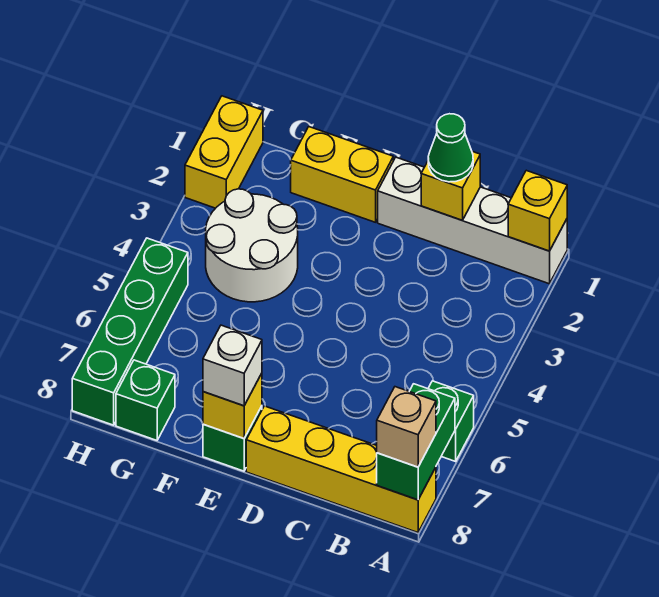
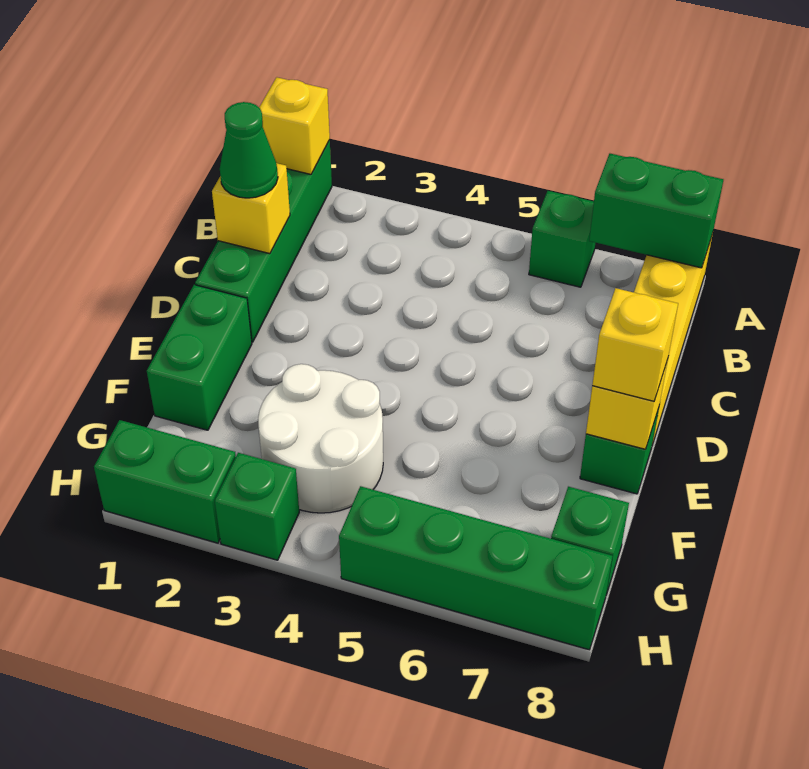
white brick A1:D1 level 1 -> green brick A1:D1 level 1
tan brick A8 level 3 -> none
yellow brick E1:F1 level 1 -> green brick E1:F1 level 1
white brick E8 level 3 -> yellow brick E8 level 3
yellow brick H1:H2 level 1 -> green brick H1:H2 level 1
none -> green brick H3 level 1

